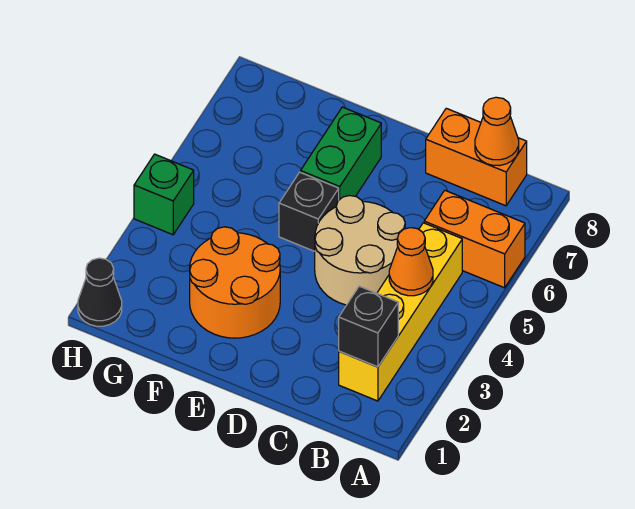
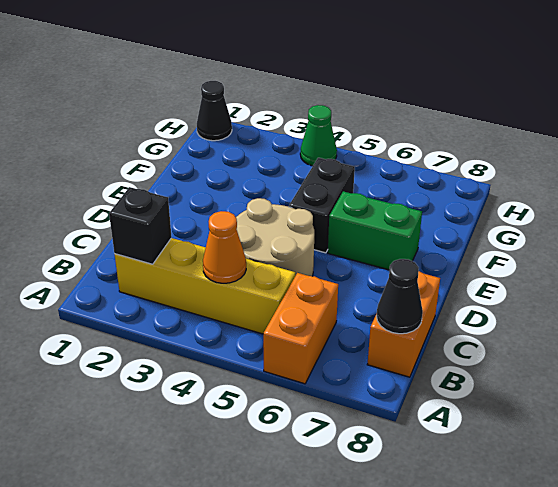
orange cone B8 level 2 -> black cone B8 level 2
orange round brick E2:F3 level 1 -> none
black brick E5 level 1 -> black brick E5:F5 level 1
green brick H4 level 1 -> green cone H4 level 1

